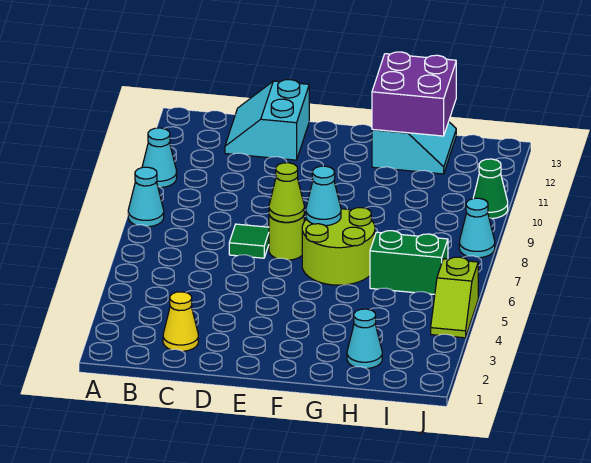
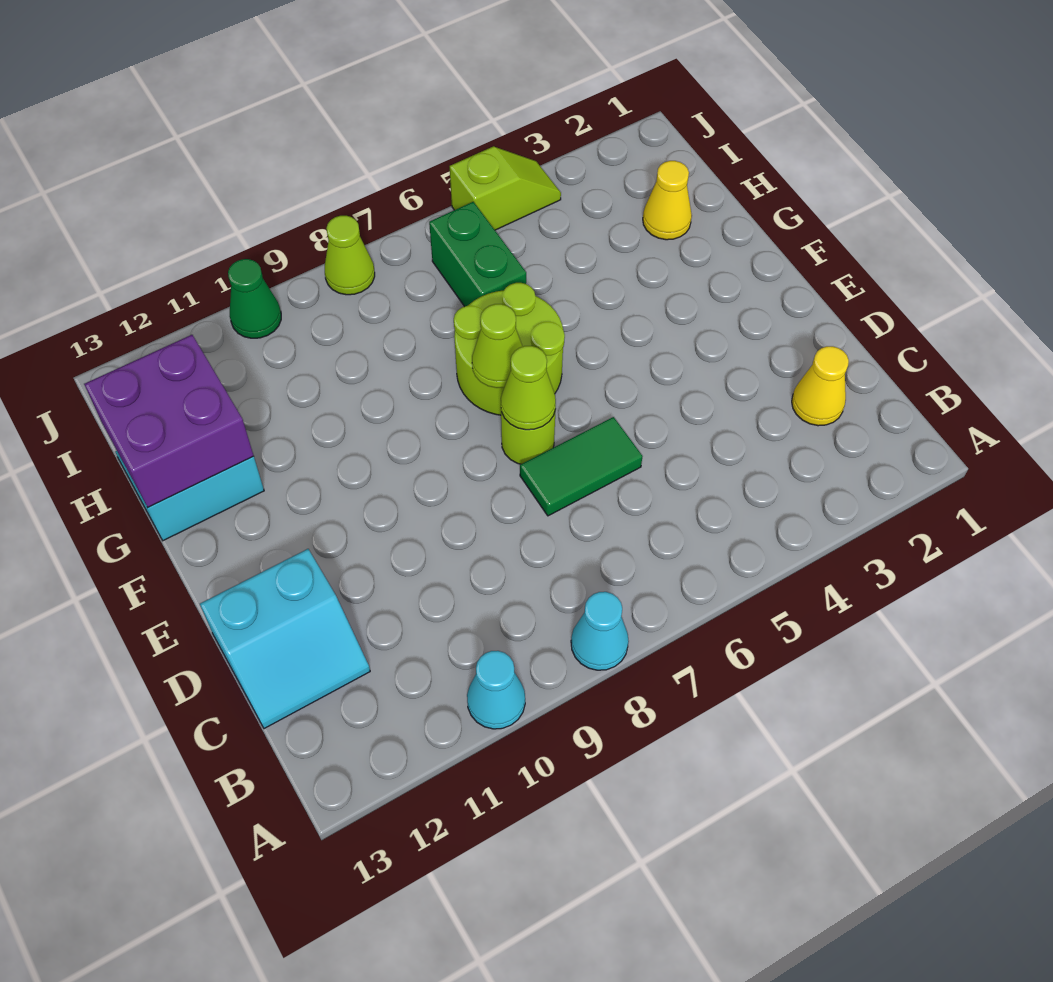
green tile D7 level 1 -> green tile D6:D7 level 1
cyan cone F7 level 2 -> lime cone F7 level 2
cyan cone H2 level 1 -> yellow cone H2 level 1
cyan cone J8 level 1 -> lime cone J8 level 1

